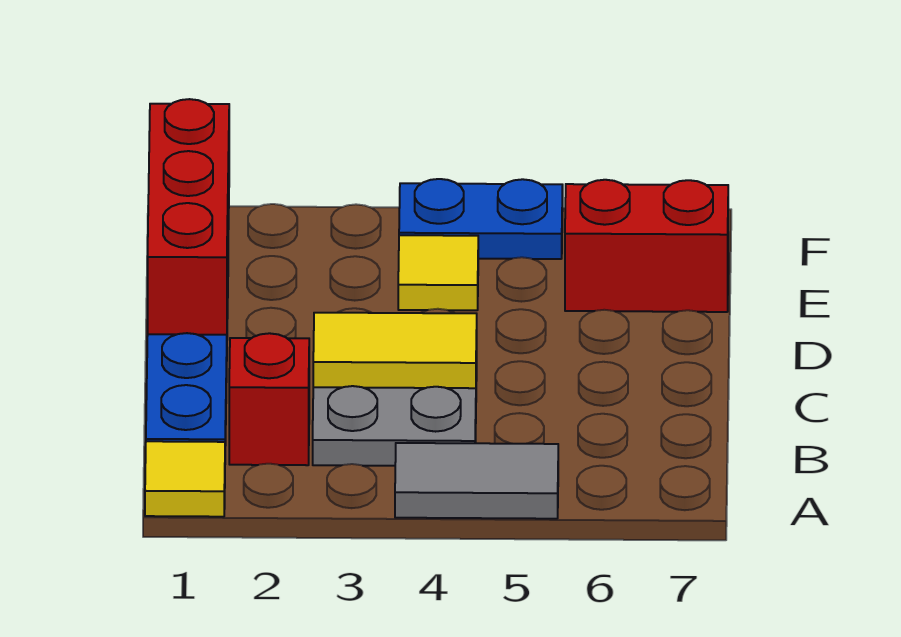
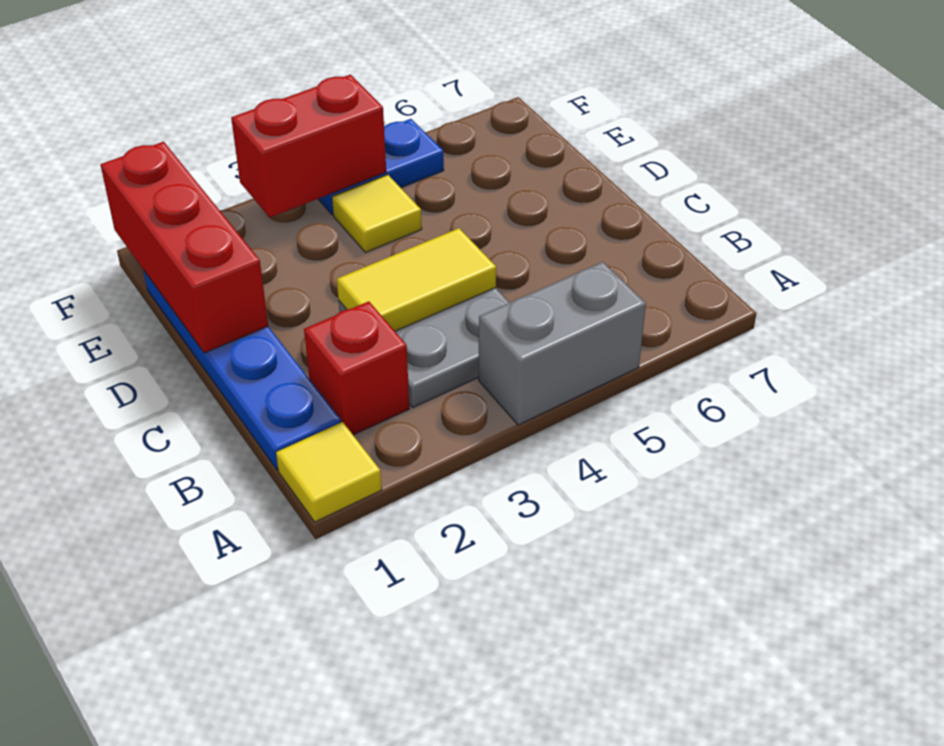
grey tile A4:A5 level 1 -> grey brick A4:A5 level 1
red brick E6:E7 level 1 -> red brick F3:F4 level 2

